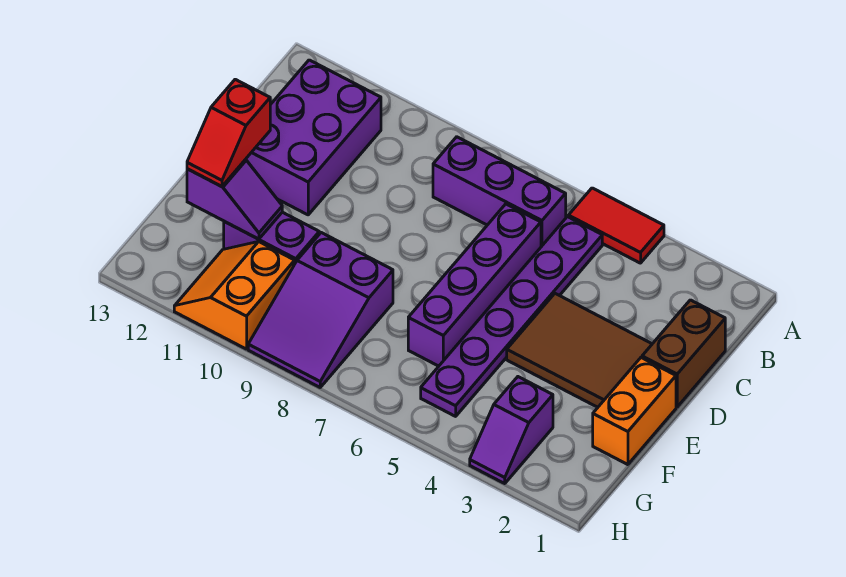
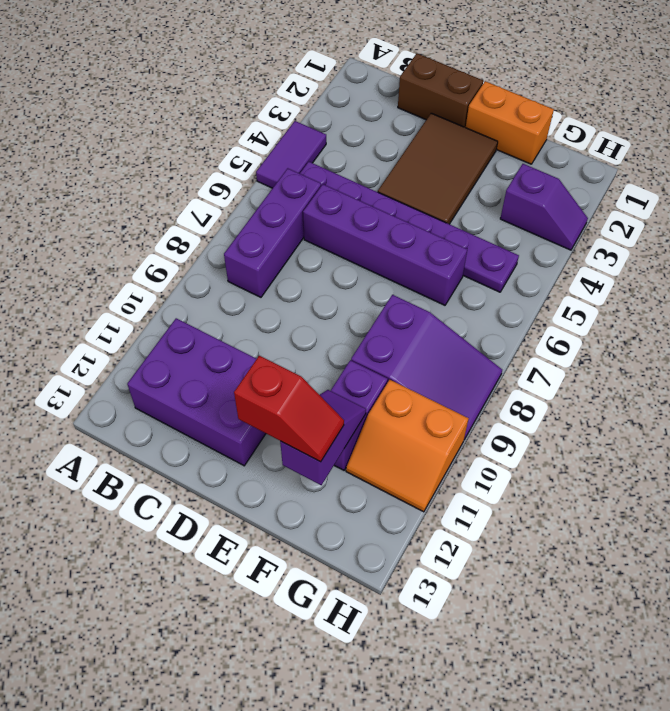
red tile A4:A5 level 1 -> purple tile A4:A5 level 1

